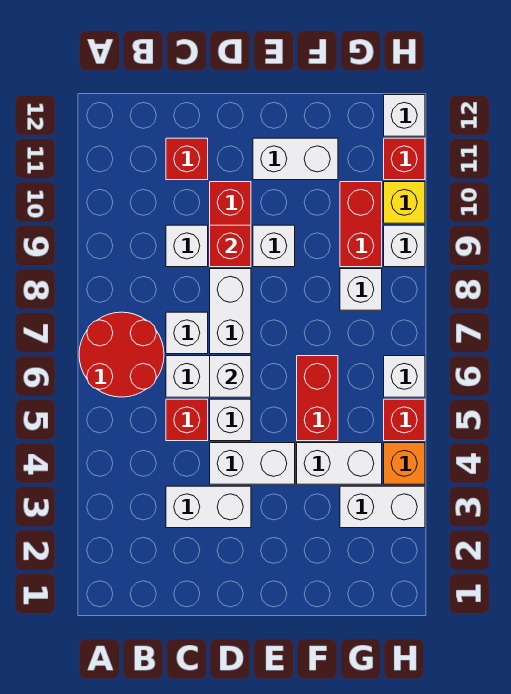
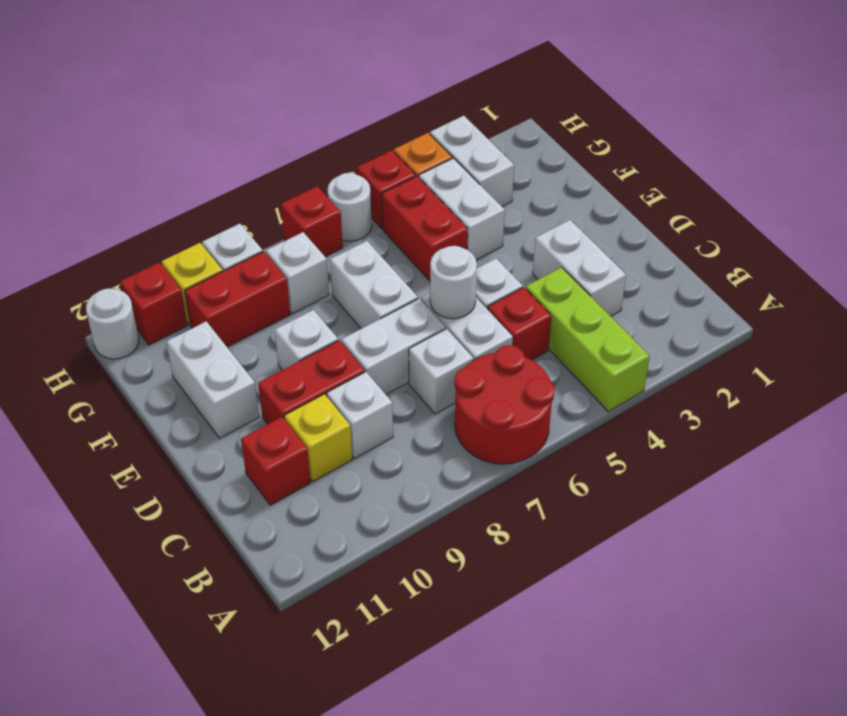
none -> lime brick A4:C4 level 1
none -> yellow brick C10 level 1
white brick D4:E4 level 1 -> white brick E7:F7 level 1
white brick D6 level 2 -> white round brick D6 level 2
red brick D9 level 2 -> red brick H7 level 1
red brick F5:F6 level 1 -> red brick F5:G5 level 1
white brick H6 level 1 -> white round brick H6 level 1
white brick H12 level 1 -> white round brick H12 level 1

